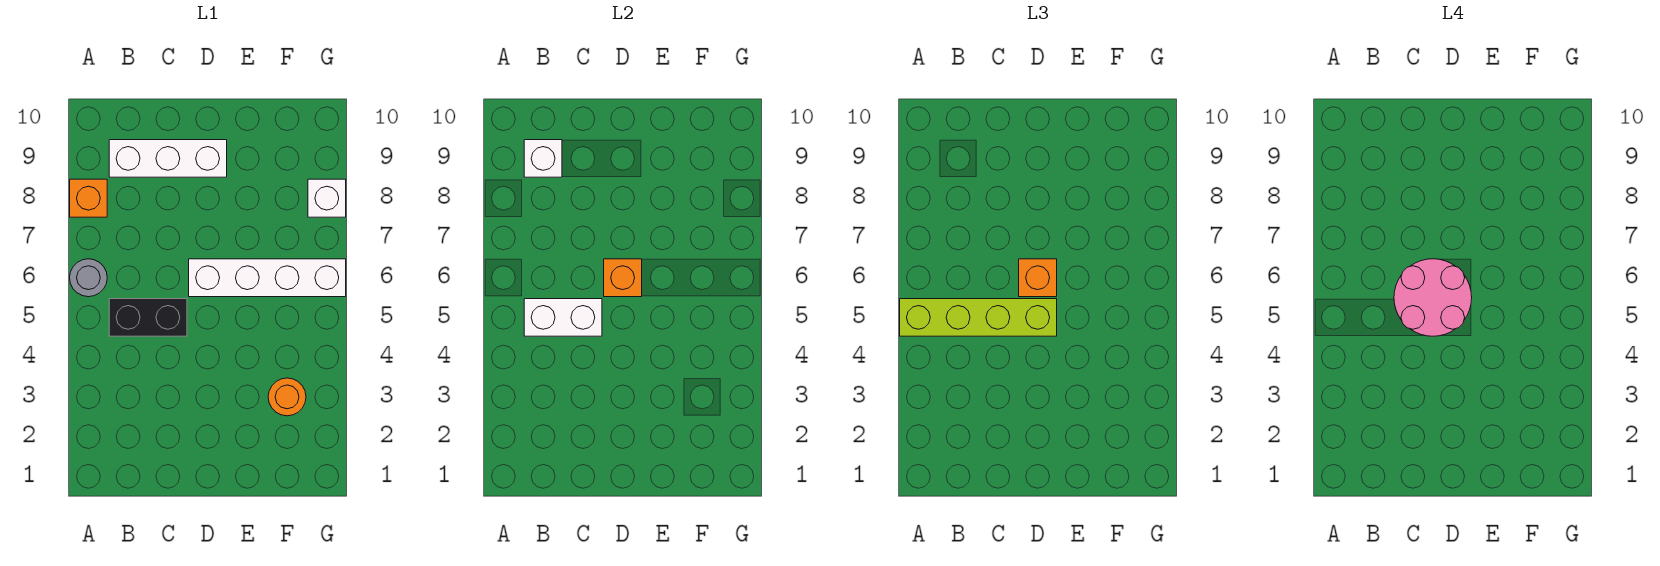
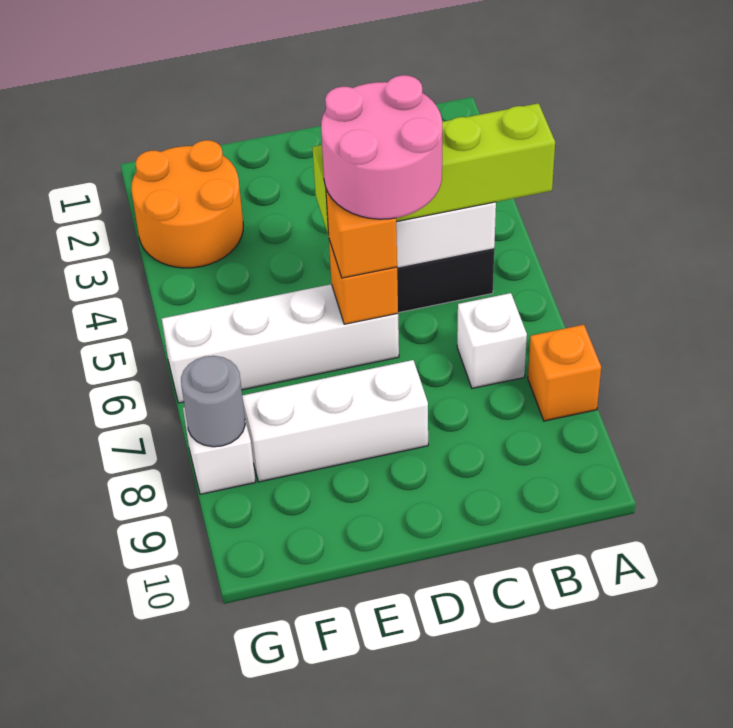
grey round brick A6 level 1 -> grey round brick G8 level 2
white brick B9:D9 level 1 -> white brick D8:F8 level 1
white brick B9 level 2 -> white brick B7 level 1
orange round brick F3 level 1 -> orange round brick F2:G3 level 1

